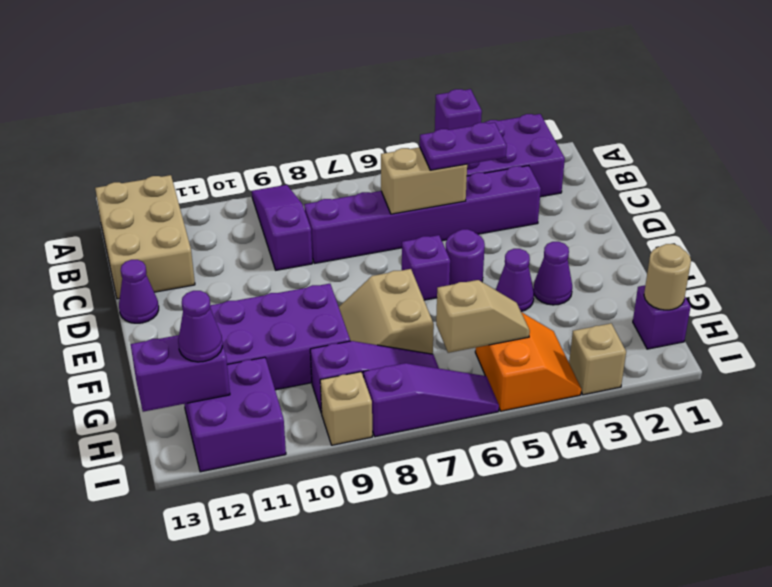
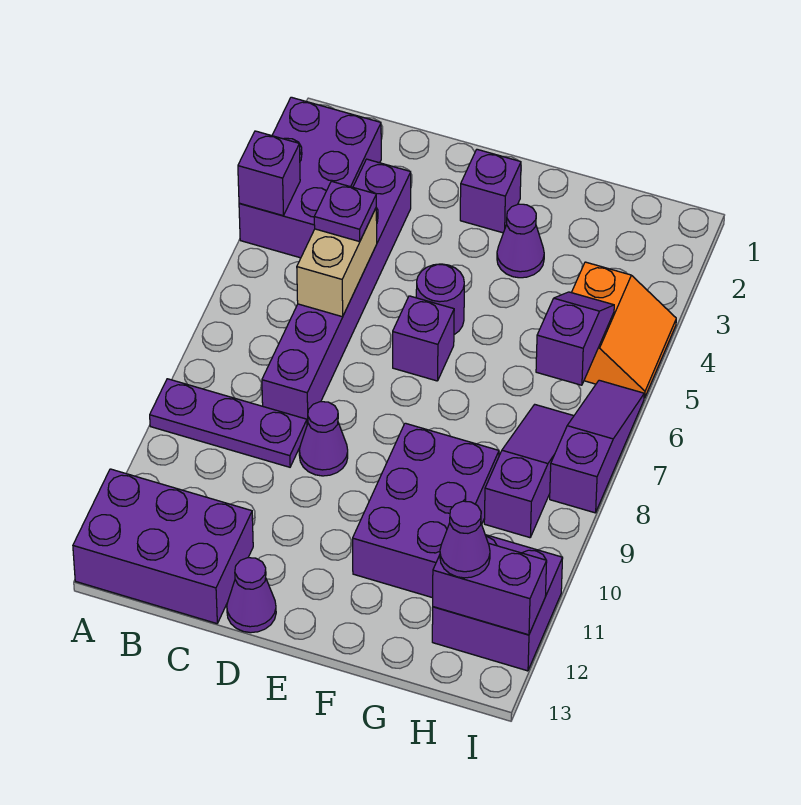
purple slope A9:C9 level 1 top C -> purple plate A9:C9 level 1
tan brick A12:C13 level 1 -> purple brick A12:C13 level 1
purple plate C4:C5 level 3 -> purple plate C5 level 3
purple cone F4 level 1 -> purple cone D9 level 1
tan slope F7:G8 level 1 top 7 -> none
purple brick H1 level 1 -> purple brick E2 level 1
tan round brick H1 level 2 -> none
orange slope H4:I5 level 1 top 5 -> orange slope H4:I5 level 1 top H
tan slope H5:H6 level 2 top 6 -> purple slope H5:H6 level 2 top 6
purple brick H12:H13 level 2 -> purple brick H12:I12 level 2
tan brick I3 level 1 -> none
tan brick I9 level 1 -> none

